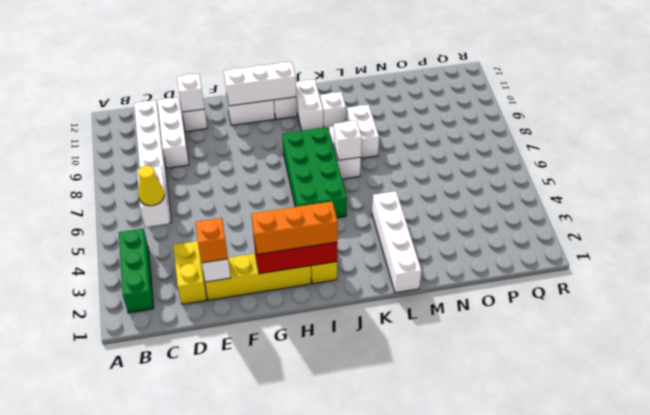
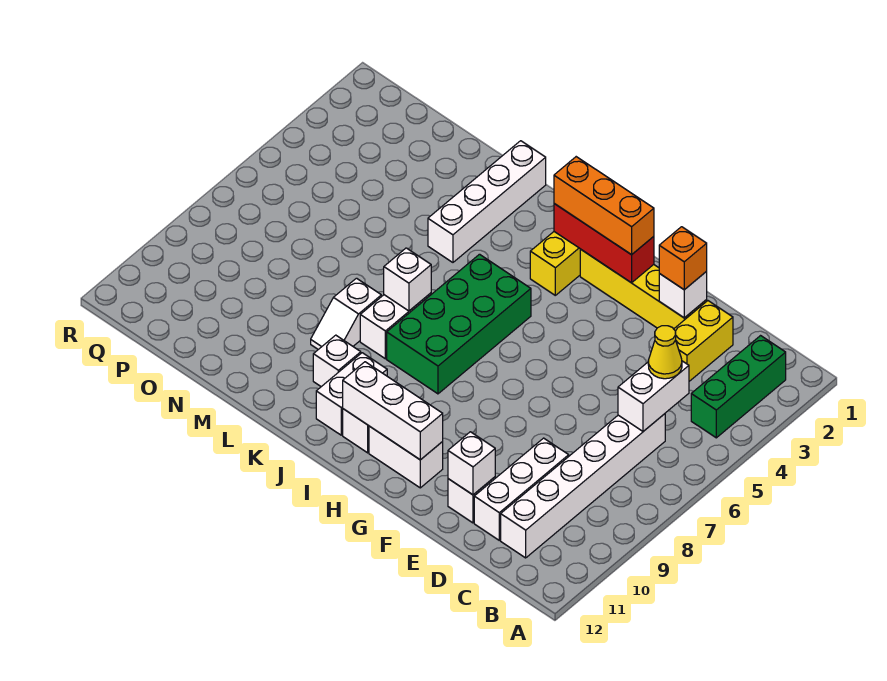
white brick L8:L9 level 1 -> white slope L8:L9 level 1 top 8

